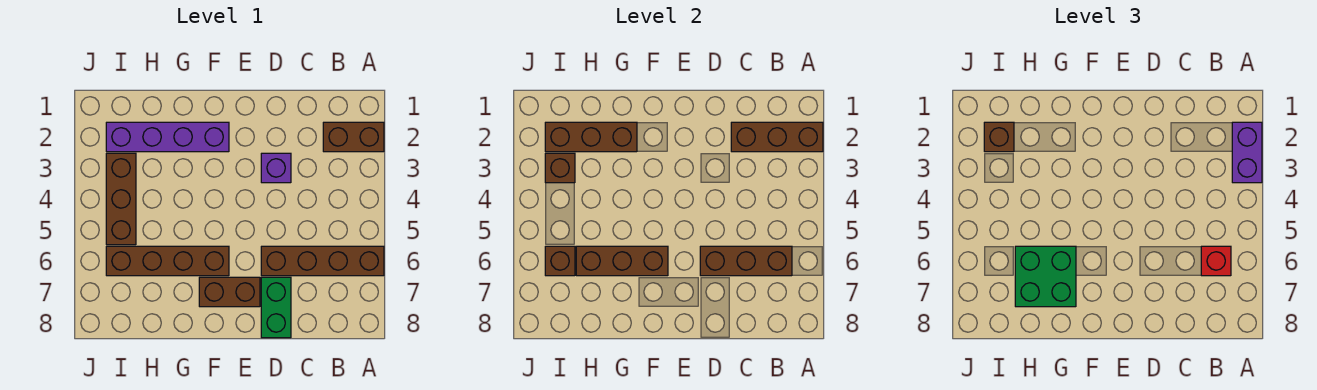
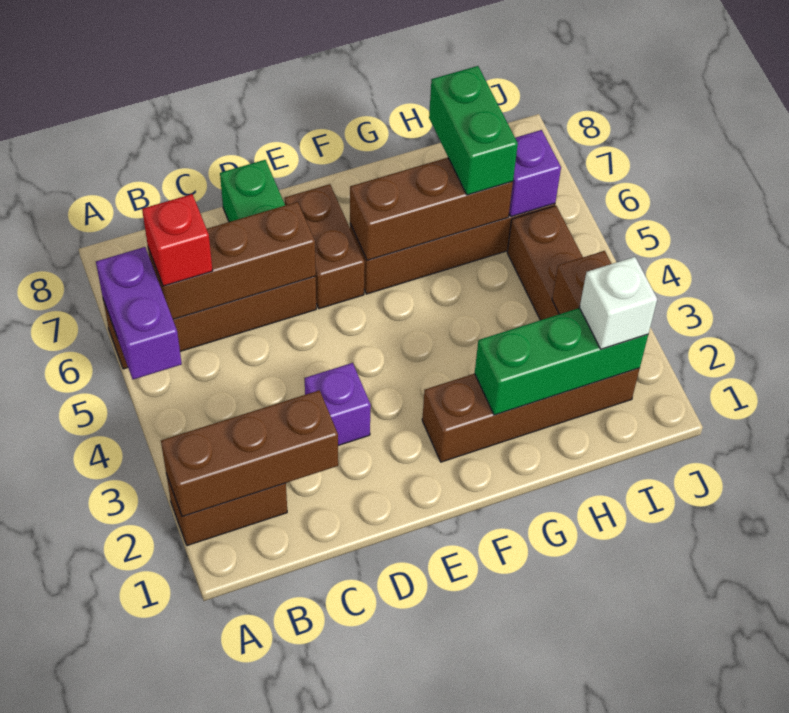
purple brick A2:A3 level 3 -> purple brick A5:A6 level 2
brown brick E7:F7 level 1 -> brown brick E6:E7 level 1
purple brick F2:I2 level 1 -> brown brick F2:I2 level 1
brown brick G2:I2 level 2 -> green brick G2:I2 level 2
green brick G6:H7 level 3 -> green brick H6:H7 level 3
brown brick I2 level 3 -> white brick I2 level 3
brown brick I6 level 2 -> purple brick I6 level 2

